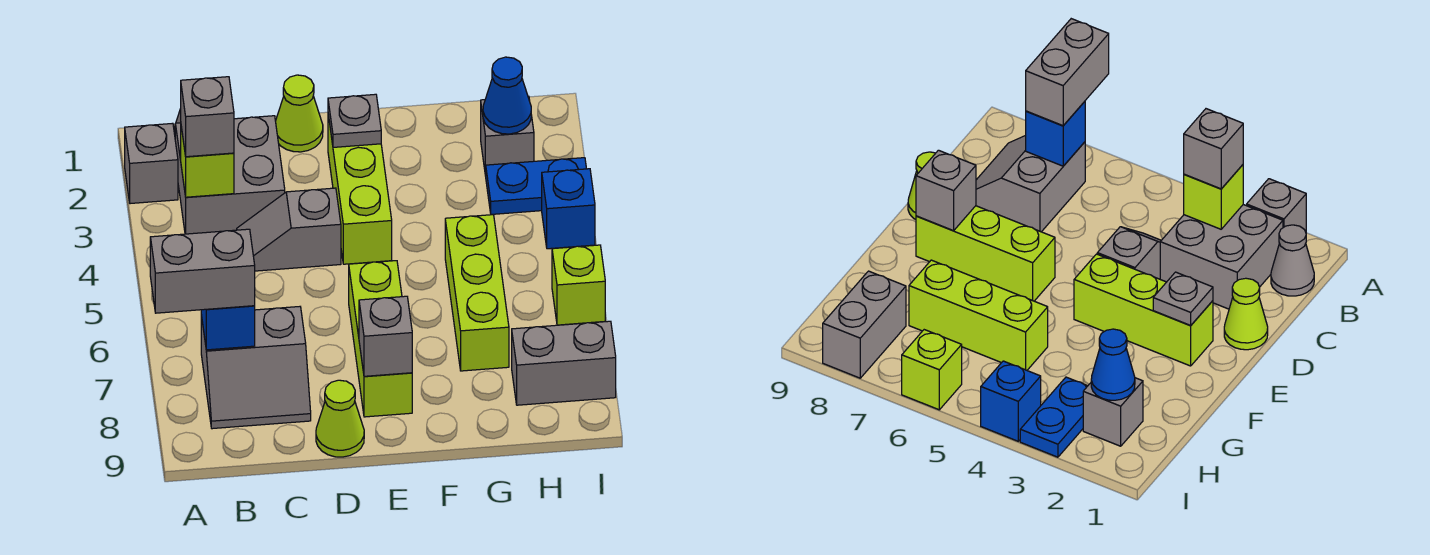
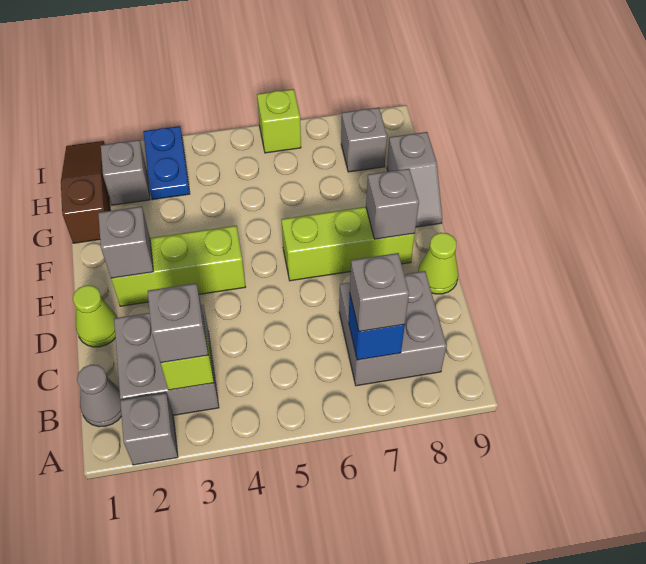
grey brick A7:B7 level 3 -> grey brick B7 level 3
grey slope B7:C8 level 1 top 7 -> grey brick B7:C8 level 1
grey slope C4:D4 level 1 top D -> grey slope F9:G9 level 1 top G
grey plate E2 level 2 -> grey brick E2 level 2
none -> brown slope G1:I1 level 1 top G
lime brick G5:G7 level 1 -> none
blue cone H2 level 2 -> none
grey brick H8:I8 level 1 -> grey brick H8 level 1
blue brick I4 level 1 -> none

